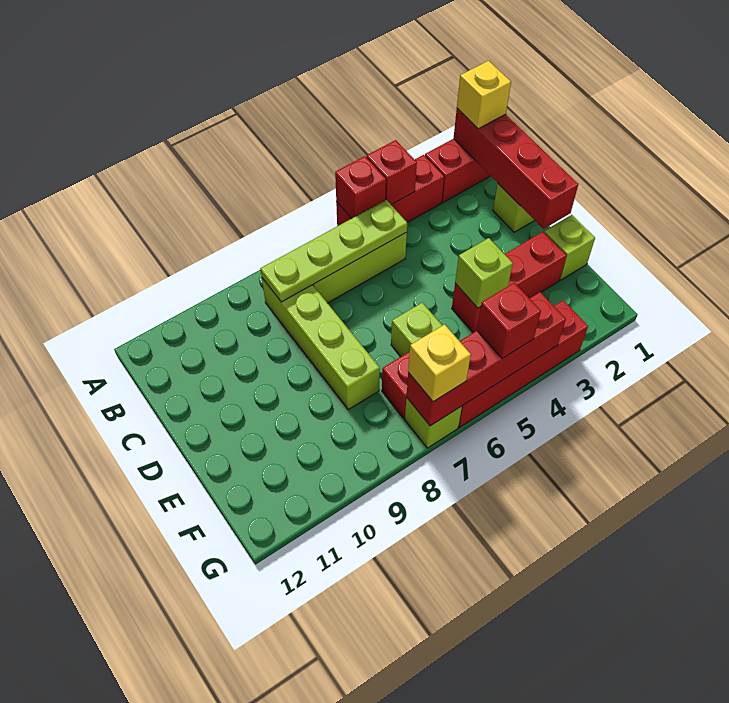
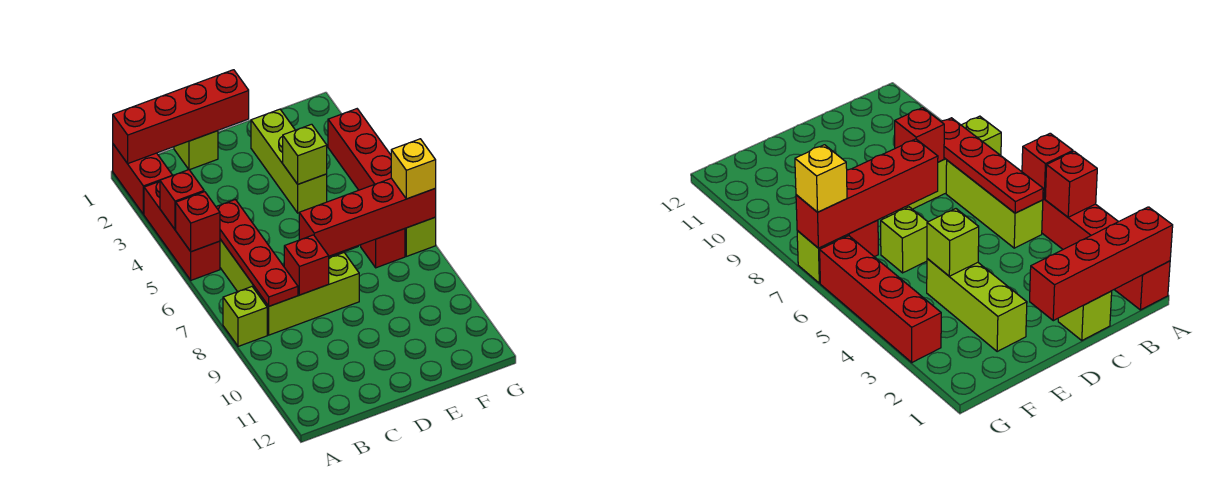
yellow brick A1 level 3 -> none
lime plate B5:B8 level 2 -> red plate B5:B8 level 2
lime brick B8:E8 level 1 -> lime brick B8:D8 level 1
lime brick E1 level 1 -> lime brick A8 level 1
red brick E2:E4 level 1 -> lime brick E2:E4 level 1
red brick G4:G7 level 2 -> red brick D7:G7 level 2
red brick G5 level 3 -> red brick C8 level 2

